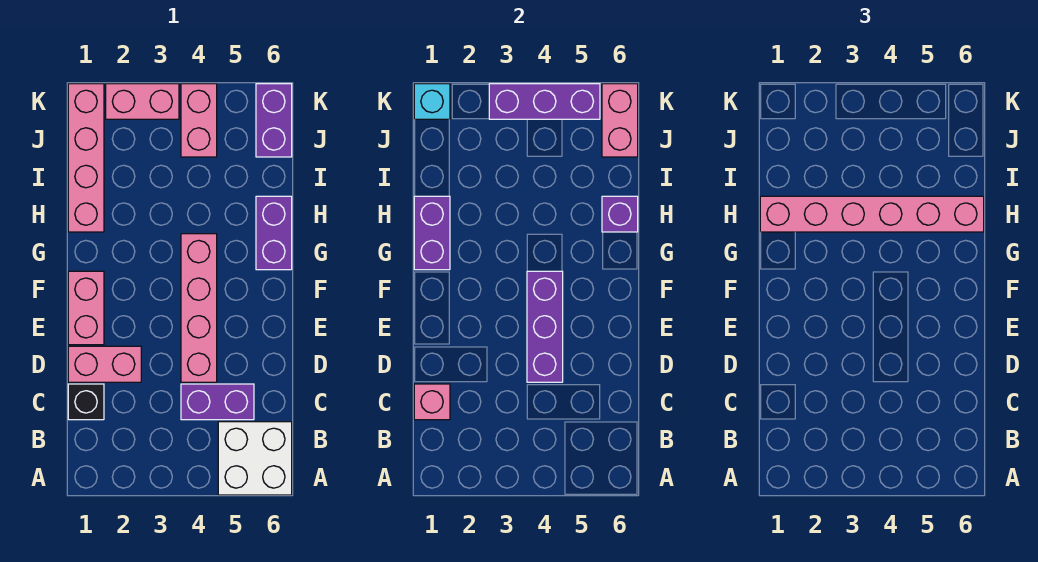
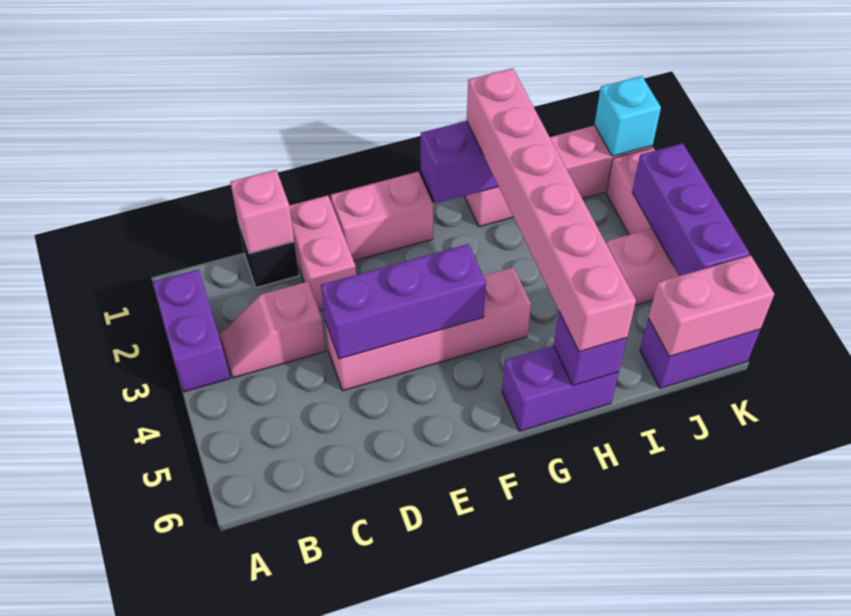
white brick A5:B6 level 1 -> none
none -> pink slope B3:C3 level 1 top C
purple brick C4:C5 level 1 -> purple brick A2:A3 level 1

